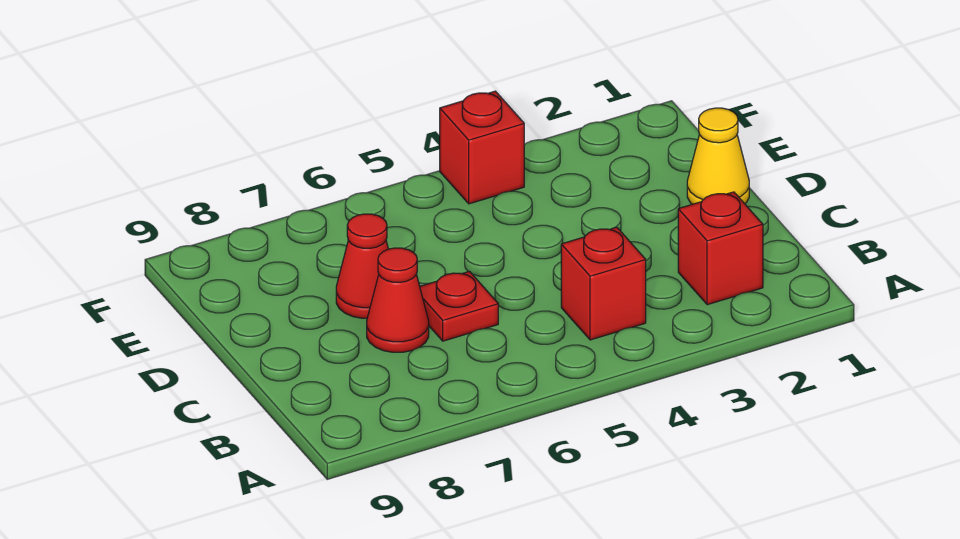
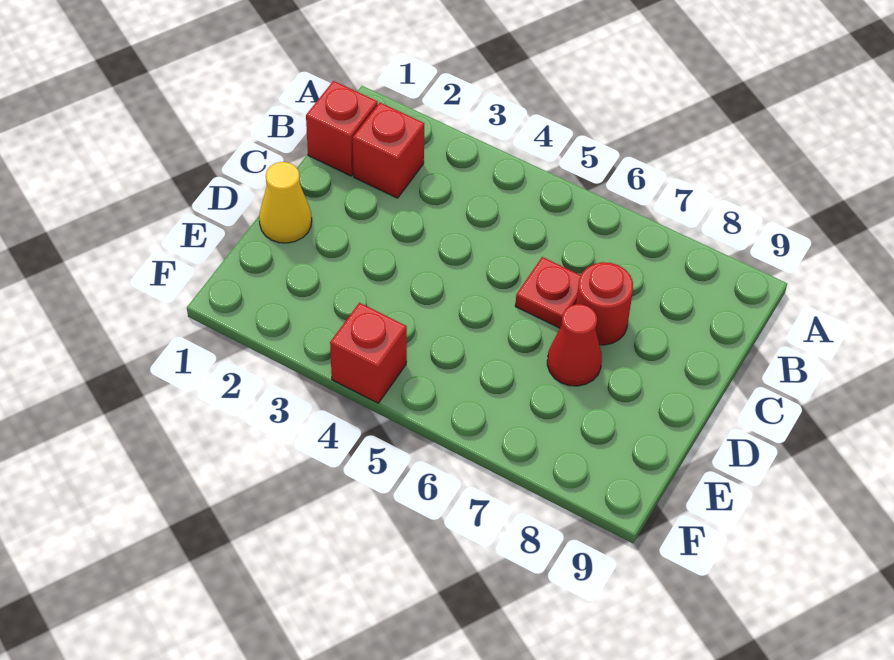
red brick B4 level 1 -> red brick B1 level 1
red cone C7 level 1 -> red round brick C7 level 1

